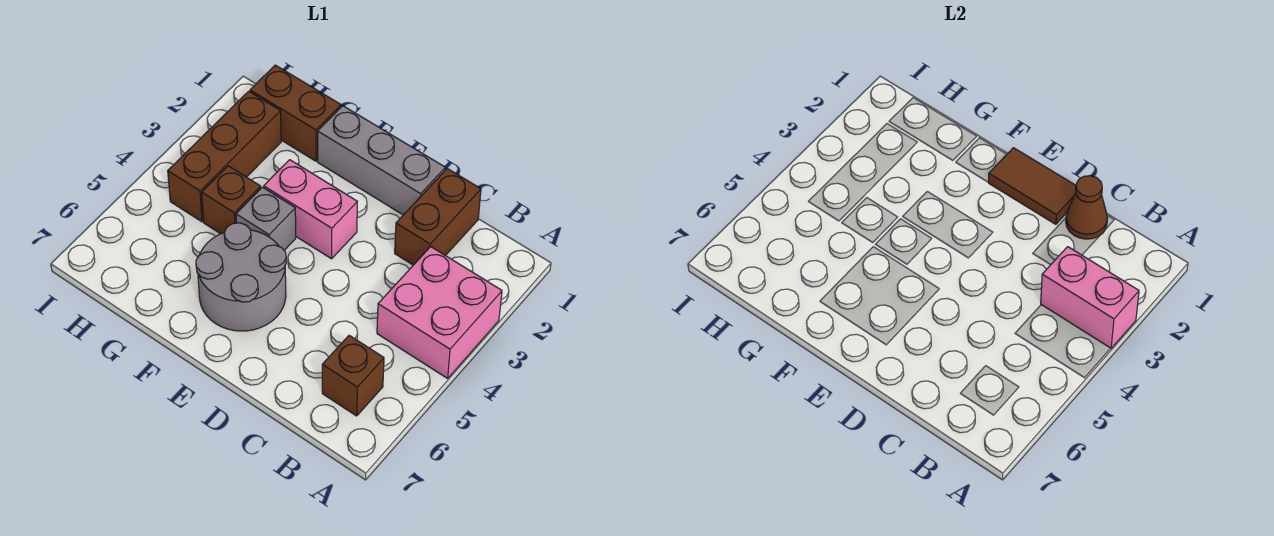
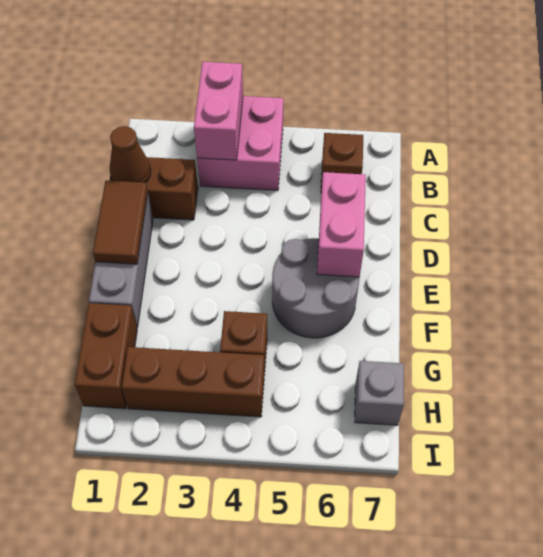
pink brick E3:F3 level 1 -> pink brick D6:E6 level 2
grey brick F4 level 1 -> grey brick H7 level 1

